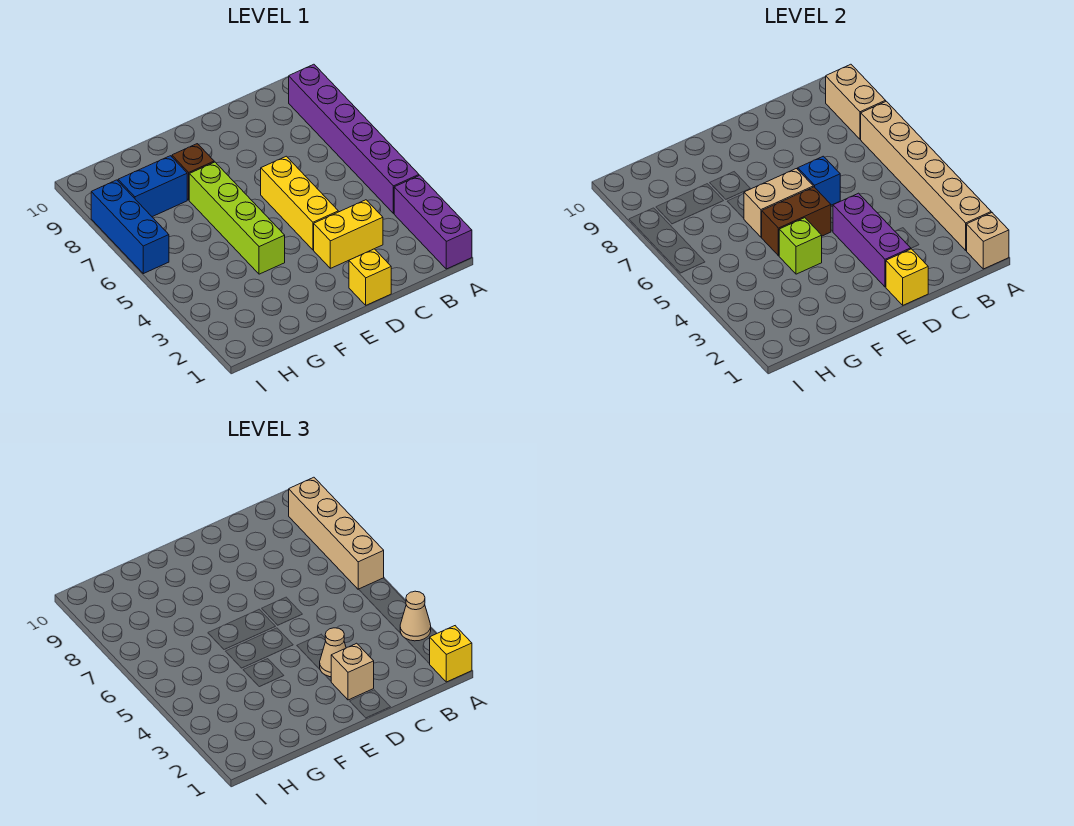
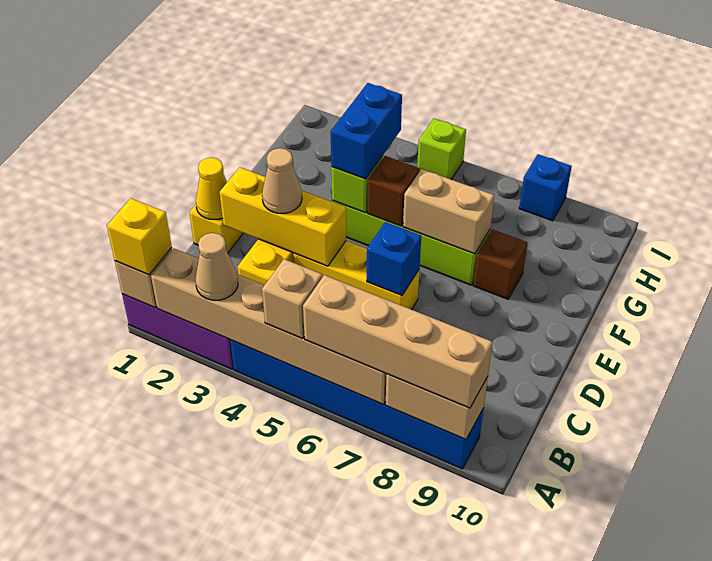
purple brick A4:A9 level 1 -> blue brick A4:A9 level 1
yellow brick D1 level 2 -> yellow cone D1 level 2
purple brick D2:D4 level 2 -> yellow brick D2:D4 level 2
tan brick D2 level 3 -> tan brick A5 level 3
brown brick E5:F5 level 2 -> brown brick F5 level 2
tan brick E6:F6 level 2 -> tan brick F6:F7 level 2
blue brick G8:H8 level 1 -> blue brick F4:G4 level 3
none -> lime brick I5 level 1
blue brick I6:I8 level 1 -> blue brick I8 level 1

